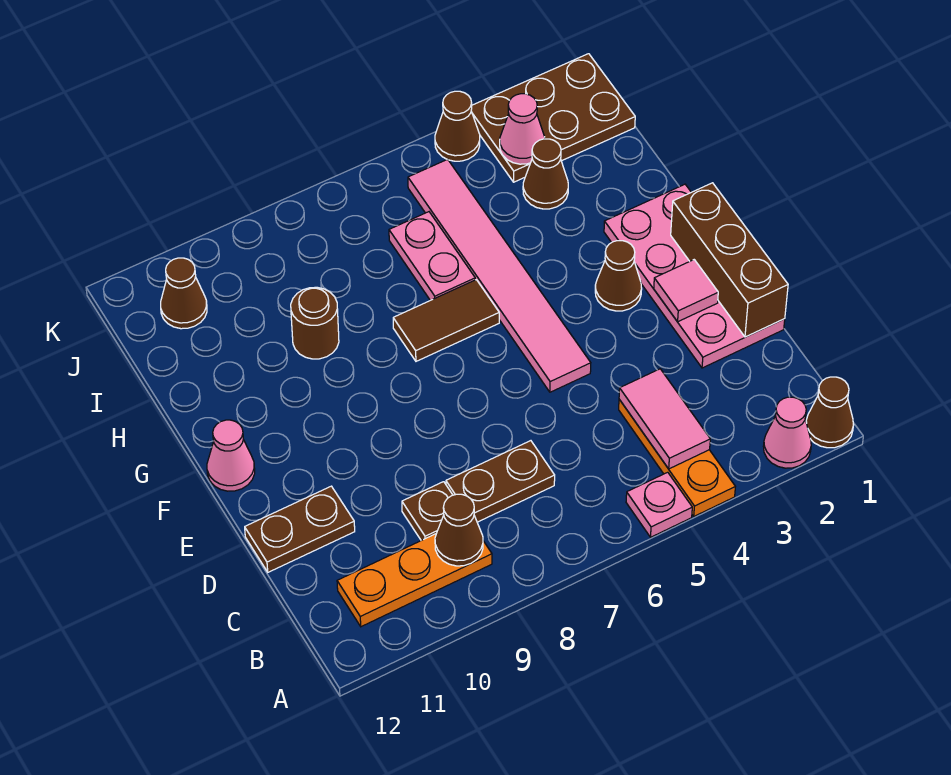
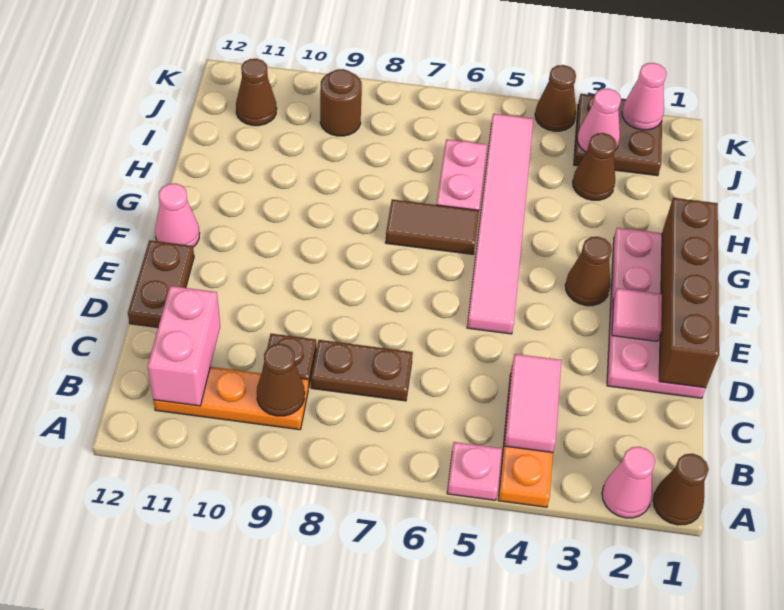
none -> pink brick B11:C11 level 2
brown brick D1:F1 level 2 -> brown brick D1:G1 level 2
brown plate D11:D12 level 1 -> brown plate D12:E12 level 1
brown round brick H9 level 1 -> brown round brick J9 level 1
brown plate J1:K3 level 1 -> brown plate J2:K3 level 1
none -> pink cone K2 level 2

